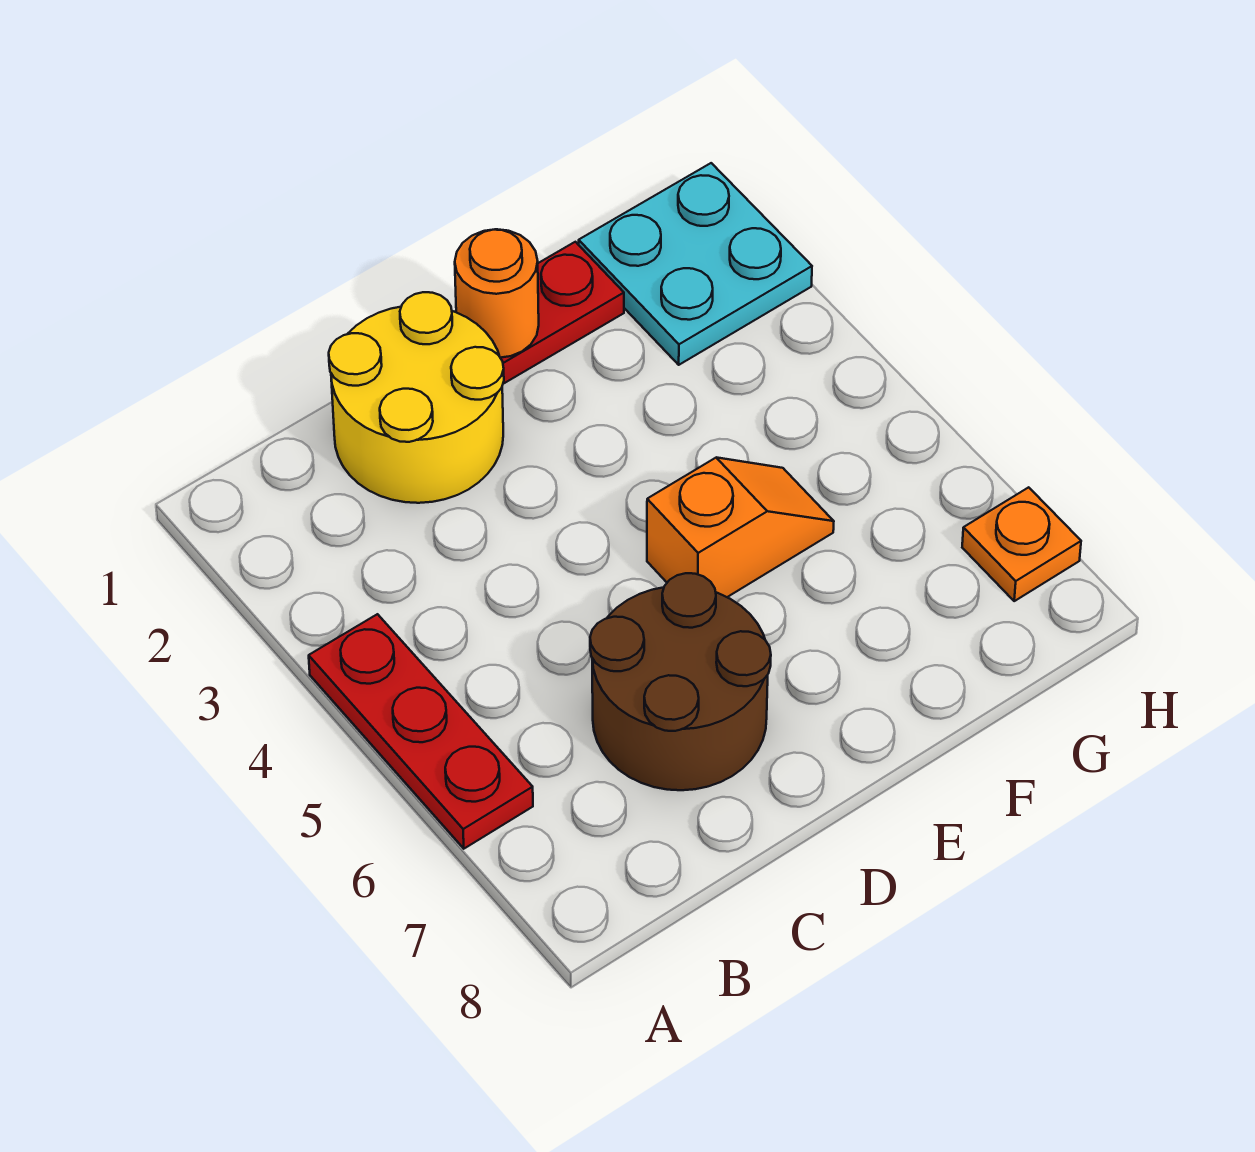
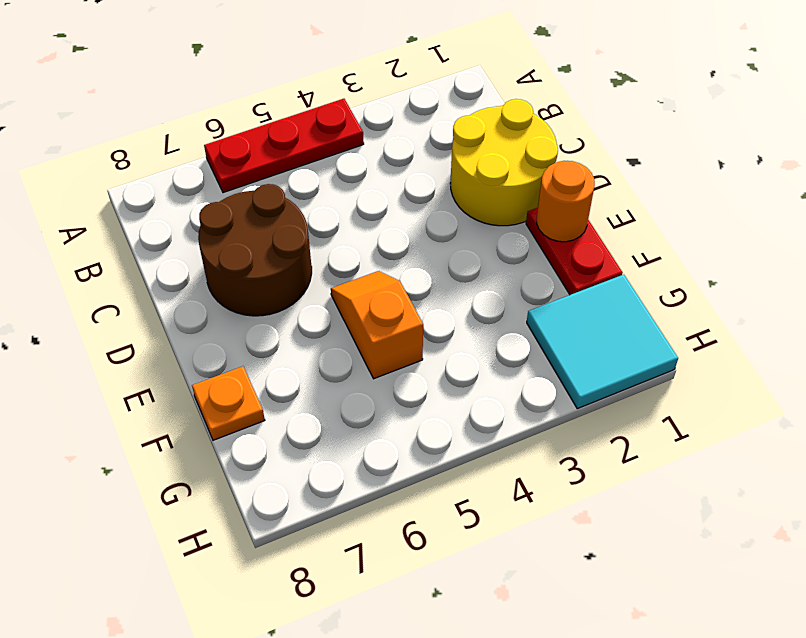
orange slope E5:F5 level 1 top E -> orange slope E5:F5 level 1 top F
cyan plate G1:H2 level 1 -> cyan tile G1:H2 level 1
orange plate H7 level 1 -> orange plate F8 level 1

